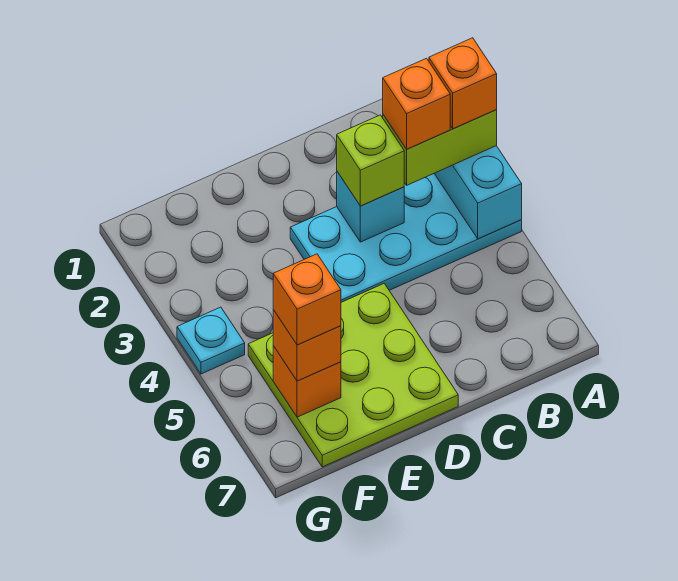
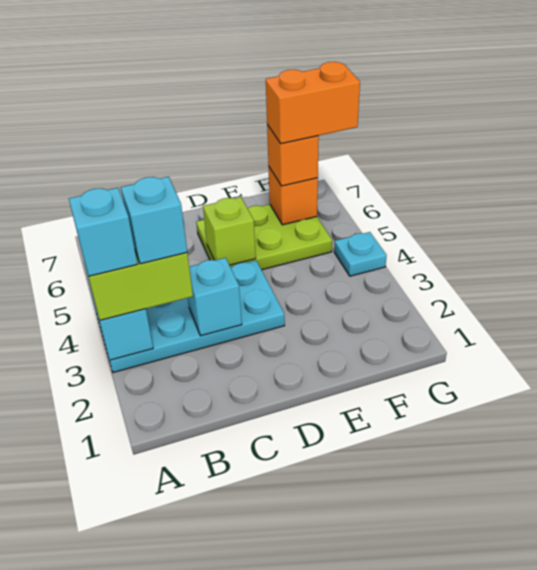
orange brick A3 level 4 -> cyan brick A3 level 4
orange brick B3 level 4 -> cyan brick B3 level 4
lime brick C3 level 3 -> lime brick D5 level 2
lime plate D5:F7 level 1 -> lime plate D5:F6 level 1
orange brick F6 level 4 -> orange brick F6:G6 level 4

